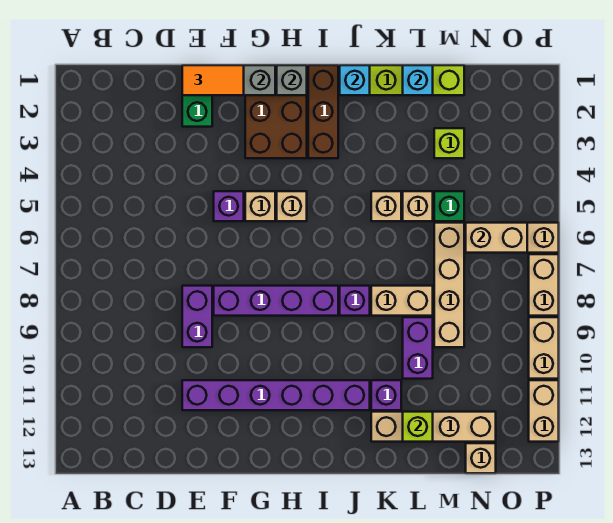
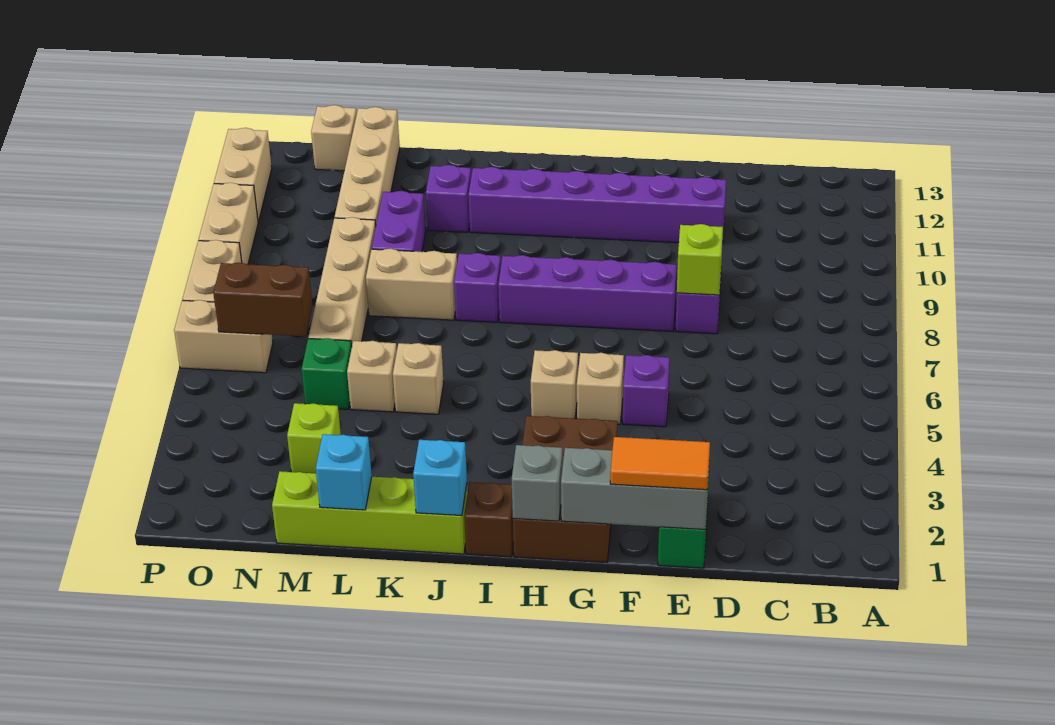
brown brick I1:I3 level 1 -> brown brick I1 level 1
tan brick K12:N12 level 1 -> tan brick M10:M13 level 1
lime brick L12 level 2 -> lime brick E8 level 2
tan brick N6:O6 level 2 -> brown brick N6:O6 level 2

